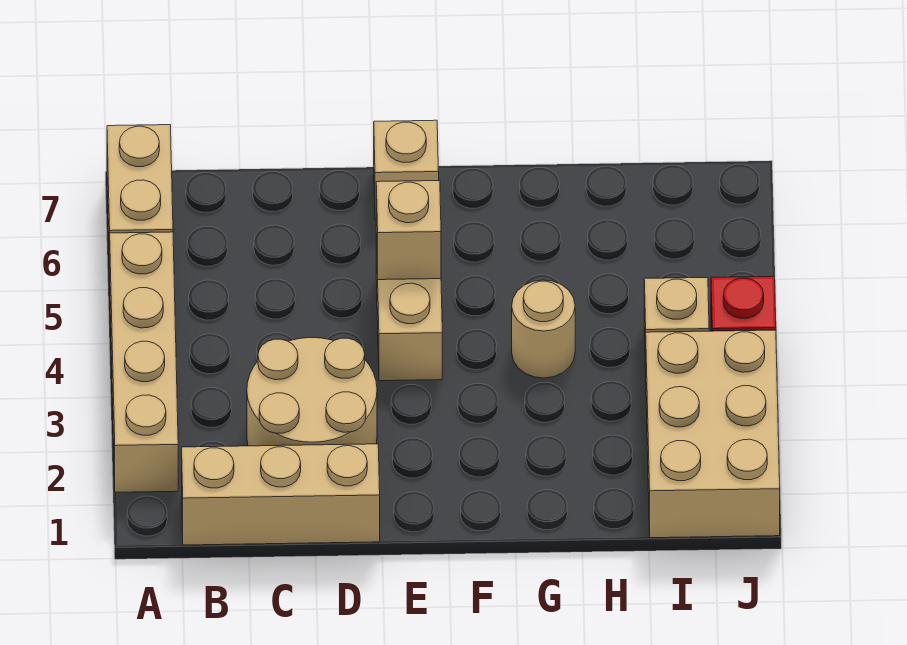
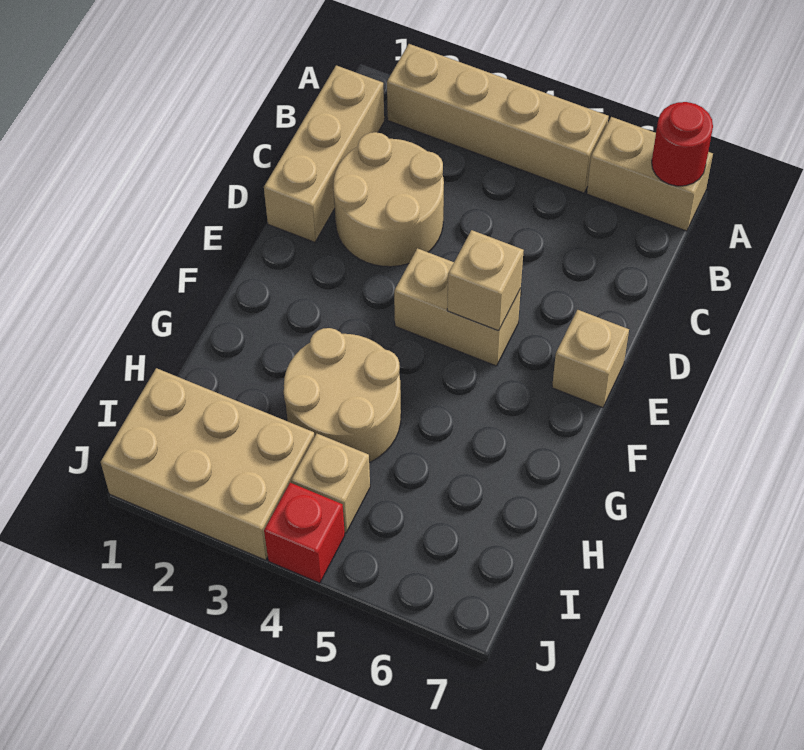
none -> red round brick A7 level 2
tan round brick G4 level 1 -> tan round brick G3:H4 level 1

